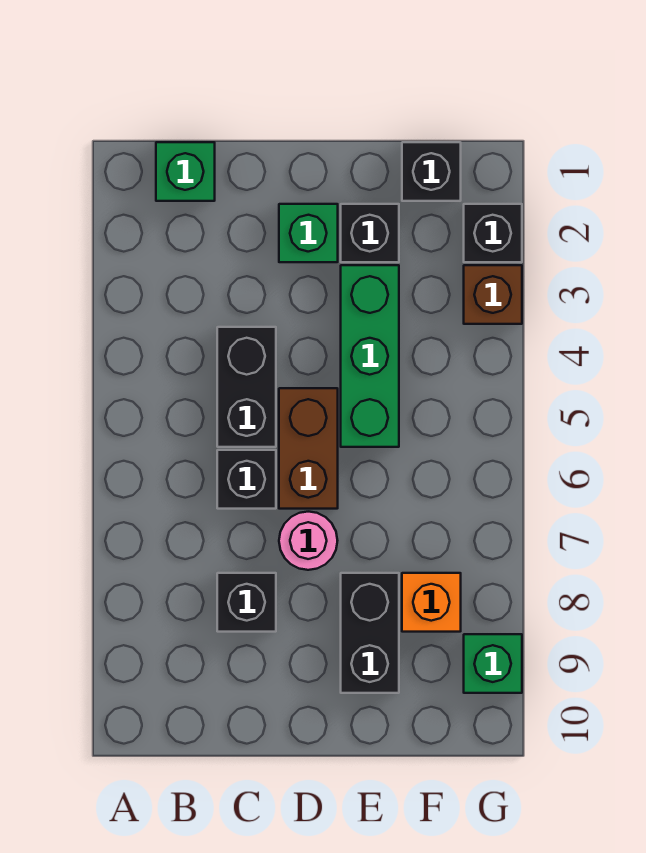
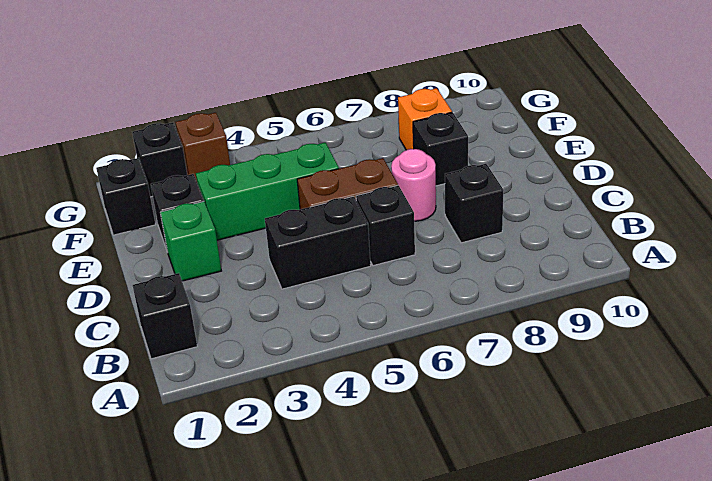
green brick B1 level 1 -> black brick B1 level 1
black brick E8:E9 level 1 -> black brick E8 level 1
green brick G9 level 1 -> none

